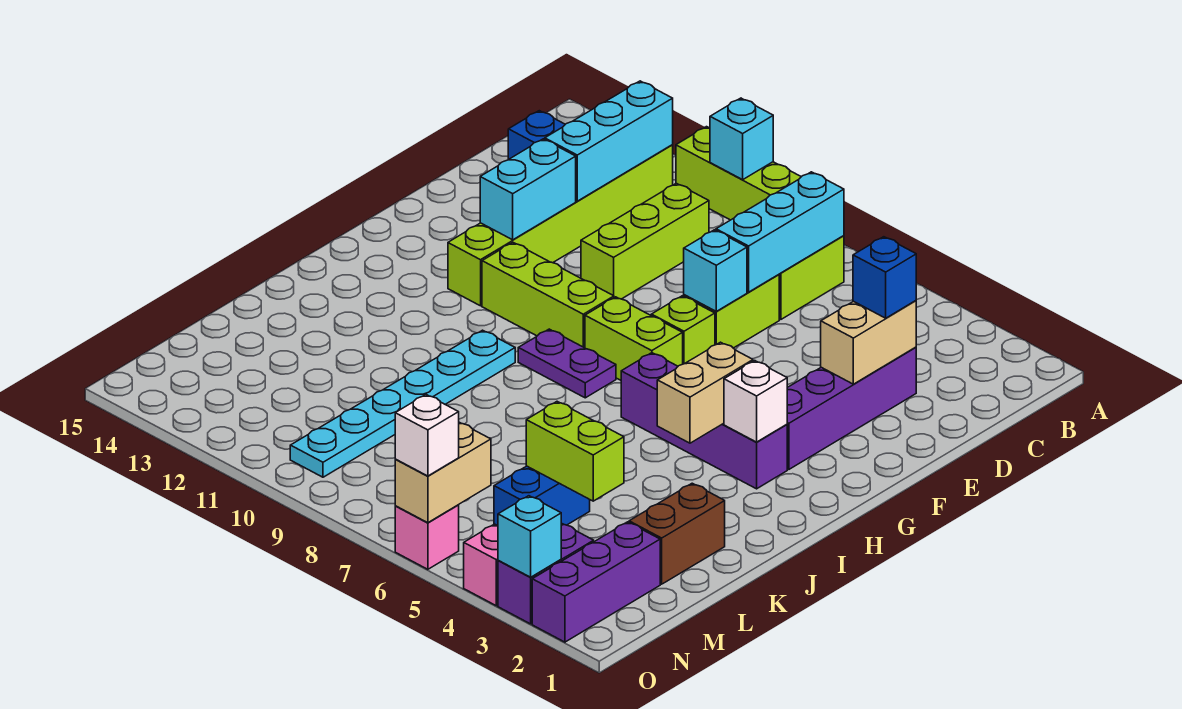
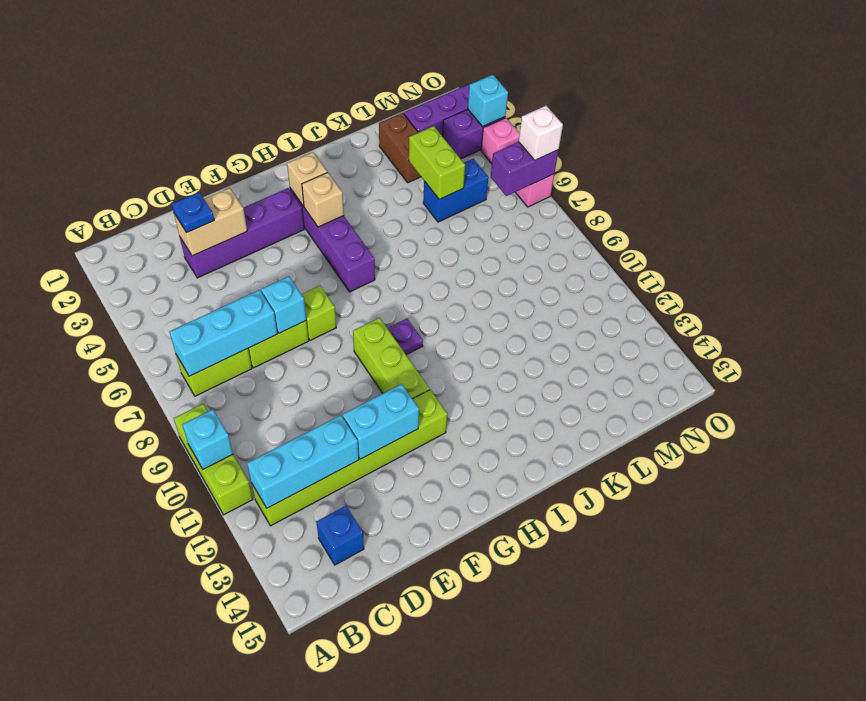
lime brick C10:E10 level 1 -> none
blue brick D3 level 3 -> blue plate D3 level 3
lime brick G7:G8 level 1 -> none
white brick H3 level 2 -> tan brick H3 level 2
tan brick H4:I4 level 2 -> tan brick H4 level 2
purple plate H8:H9 level 1 -> purple plate H9 level 1
cyan plate I10:N10 level 1 -> none
brown brick K2:L2 level 1 -> brown brick L2:L3 level 1
tan brick N6:O6 level 2 -> purple brick N6:O6 level 2

